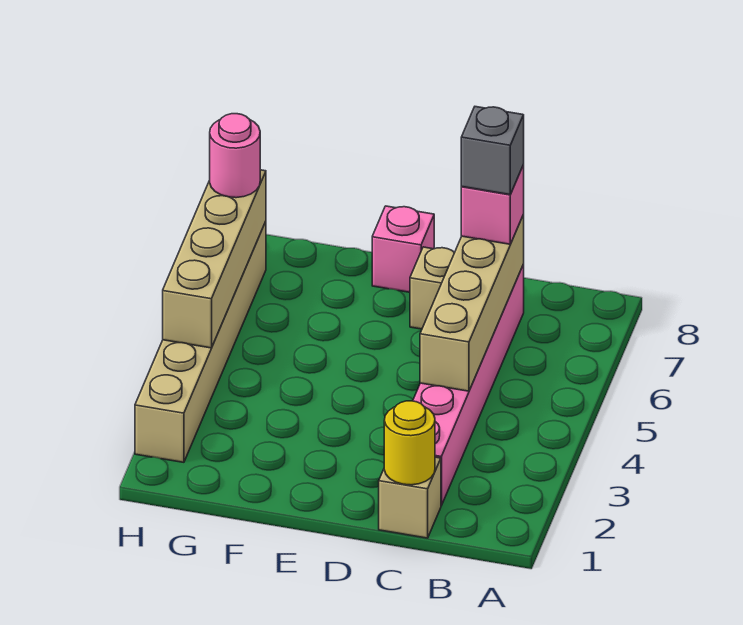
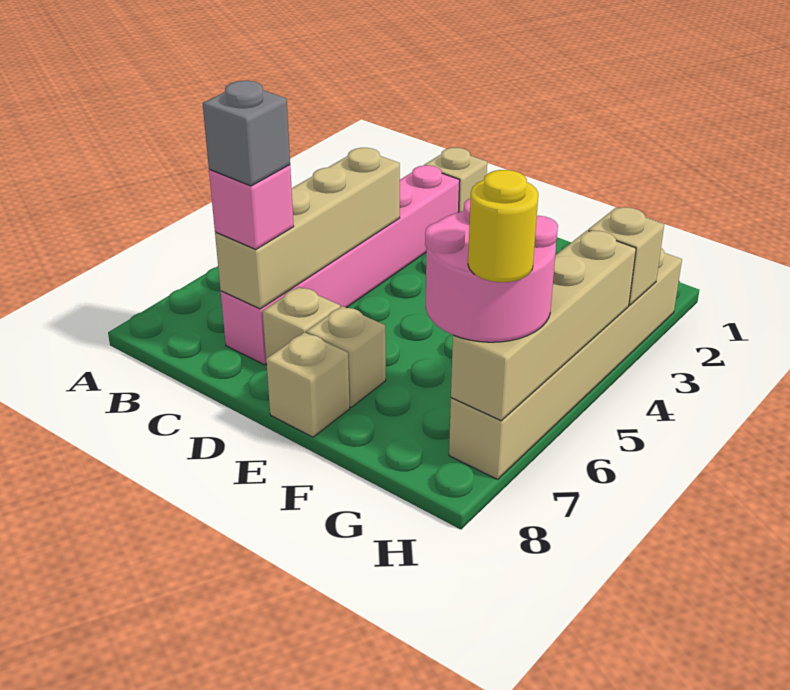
yellow round brick C1 level 2 -> yellow round brick H7 level 4
none -> tan brick E7 level 1
pink brick E8 level 1 -> tan brick E8 level 1
none -> tan brick H3 level 2
pink round brick H7 level 3 -> pink round brick G6:H7 level 3

